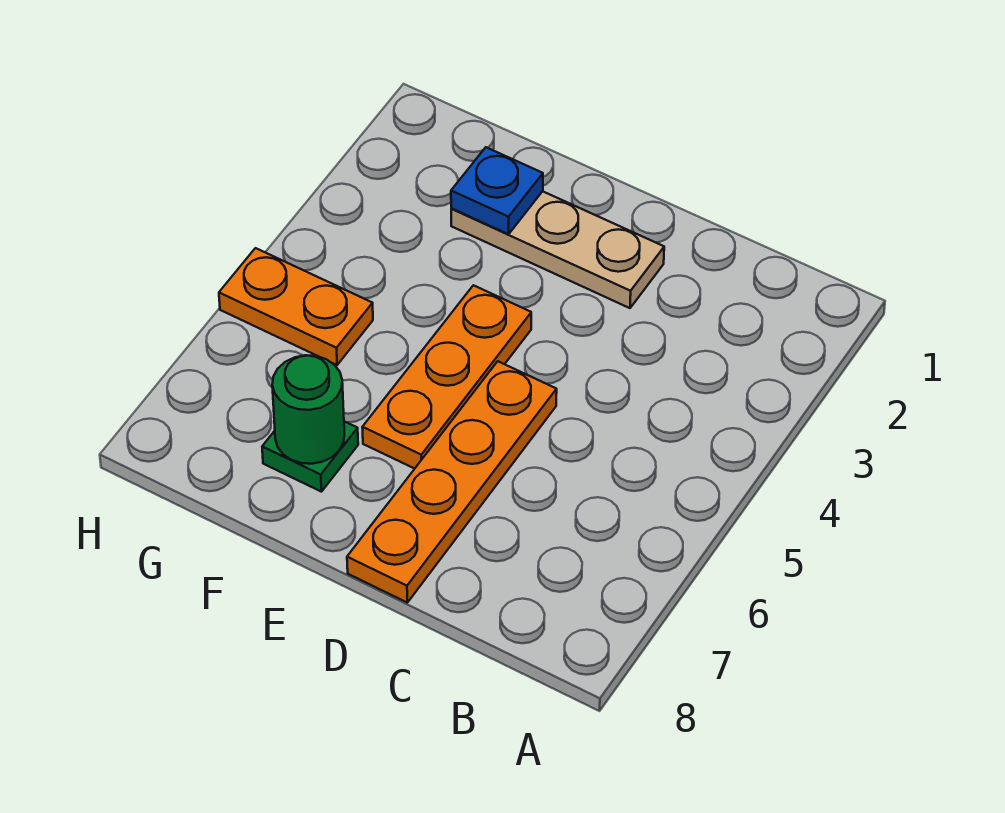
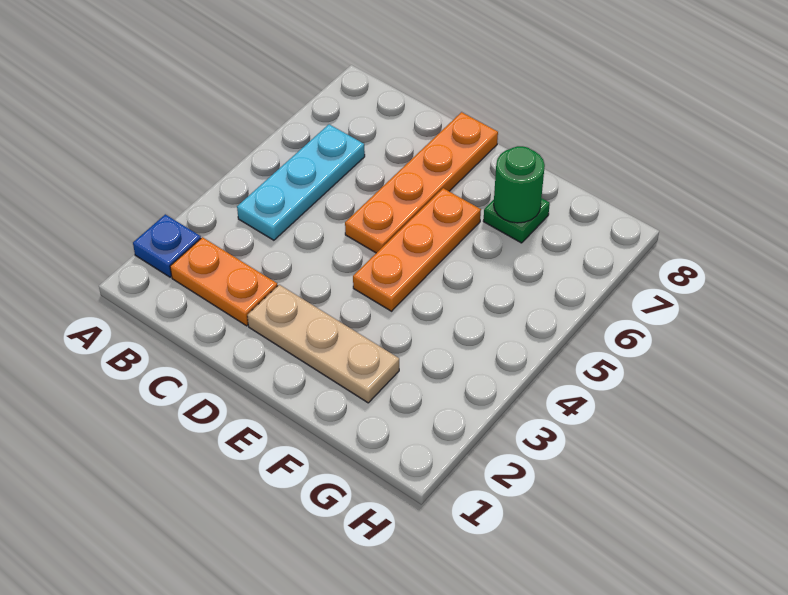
none -> cyan plate B4:B6 level 1
blue plate F2 level 2 -> blue plate A2 level 1
orange plate G5:H5 level 1 -> orange plate B2:C2 level 1

